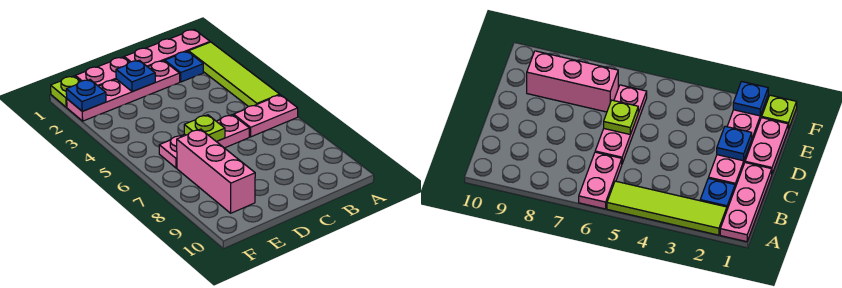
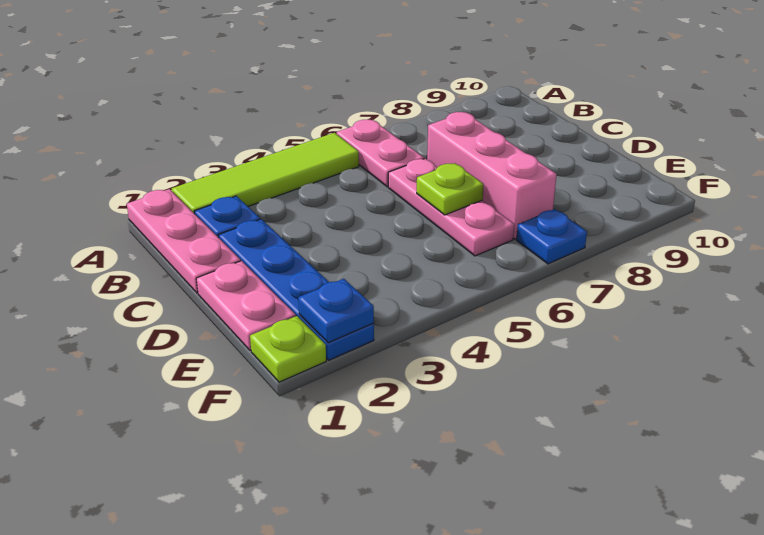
pink plate C2:F2 level 1 -> blue plate C2:F2 level 1
blue plate D2 level 2 -> blue plate F7 level 1
pink brick E7:E9 level 1 -> pink brick C7:E7 level 1

